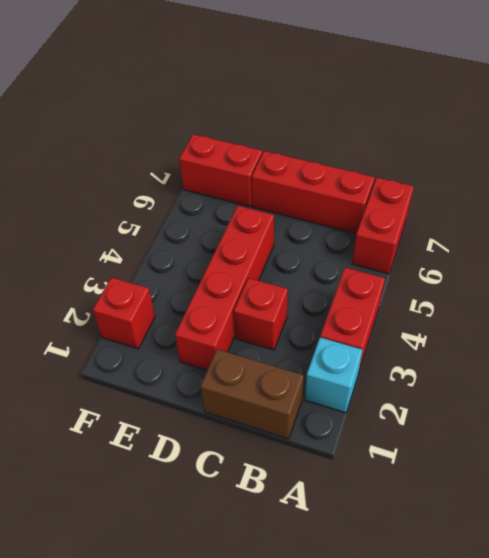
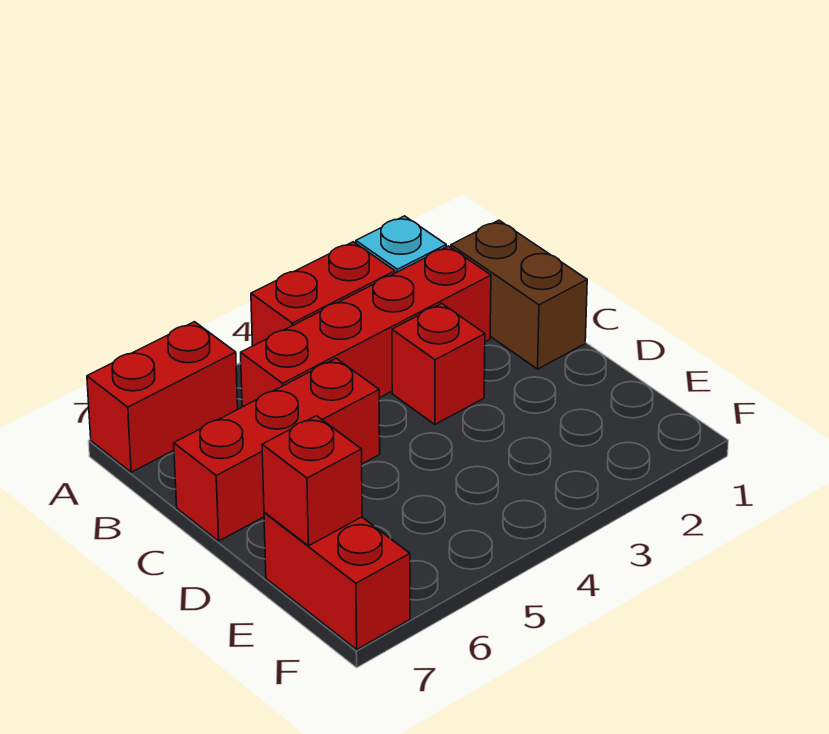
red brick B7:D7 level 1 -> red brick C5:C7 level 1
red brick D2:D5 level 1 -> red brick B2:B5 level 1
red brick F2 level 1 -> red brick E7 level 2

